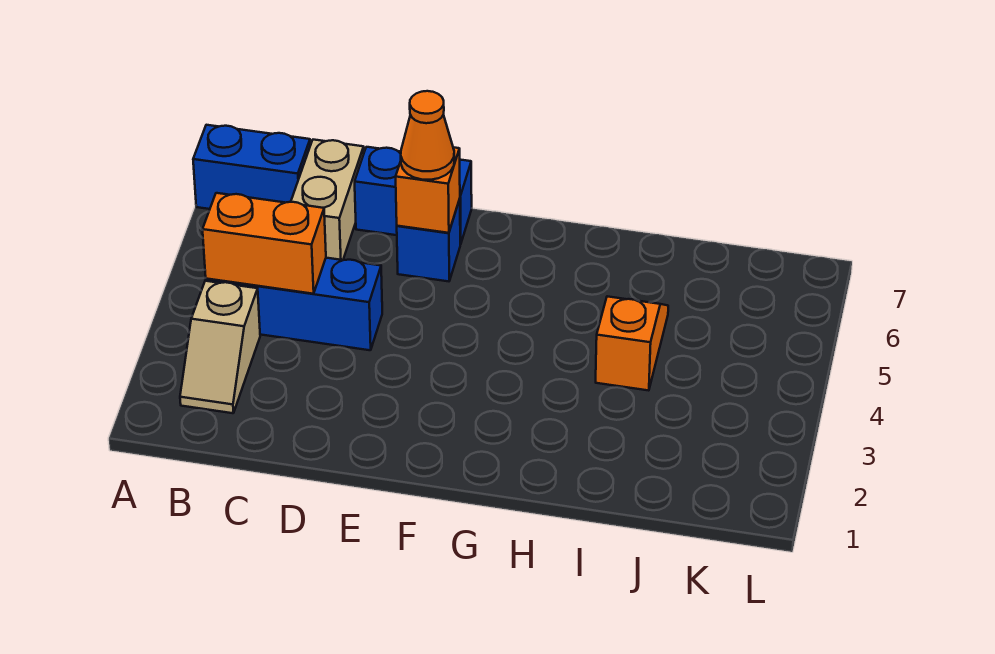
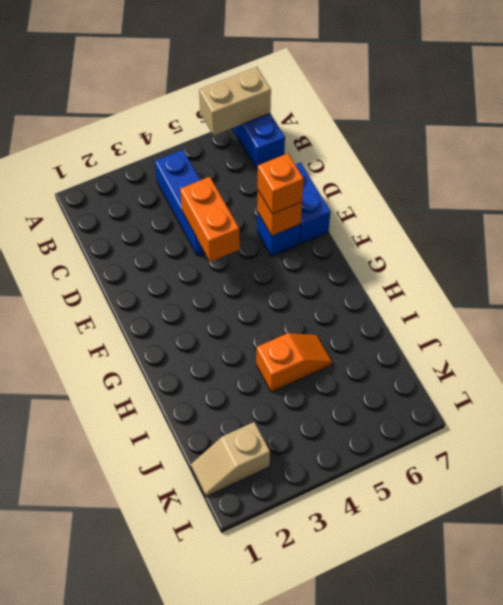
tan slope B2:B3 level 1 top 3 -> tan slope K1:K2 level 1 top 2
orange brick B4:C4 level 2 -> orange brick D4:E4 level 2
tan brick C6:C7 level 1 -> tan brick A6:A7 level 2
orange cone E6 level 3 -> orange brick E6 level 3

